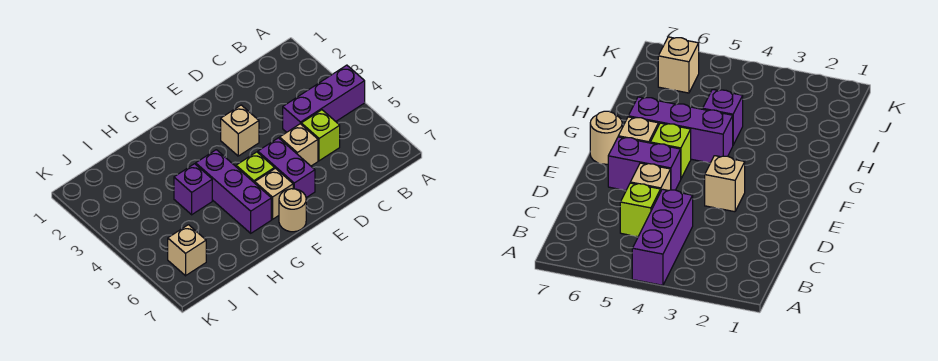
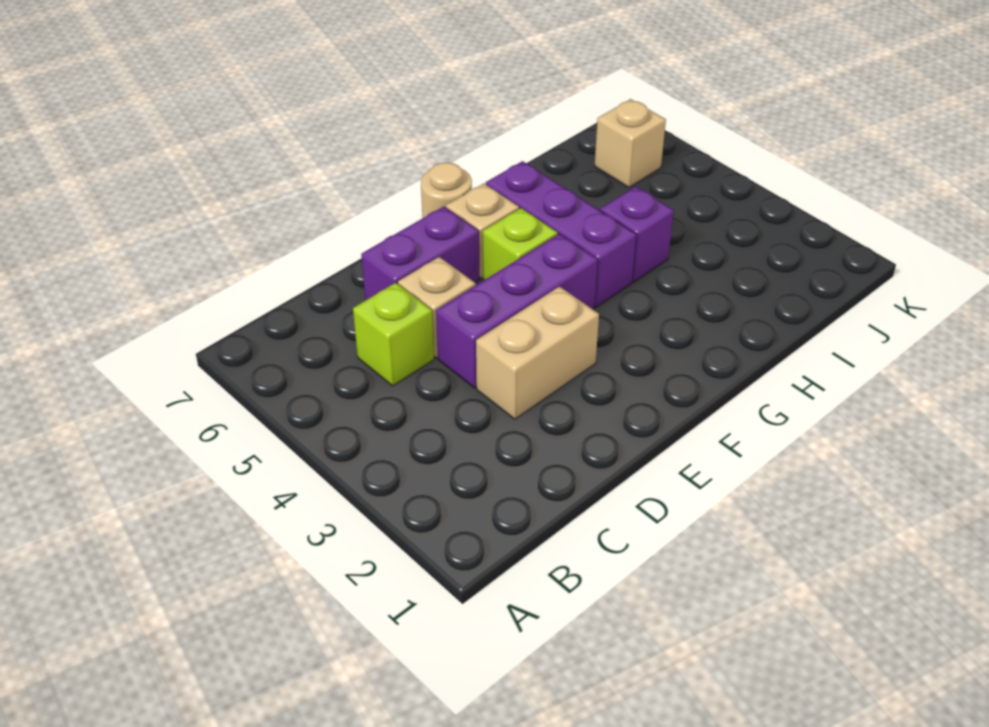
purple brick A4:C4 level 1 -> purple brick D4:F4 level 1
tan brick E3 level 1 -> tan brick D3:E3 level 1
purple brick E5:E6 level 1 -> purple brick D6:E6 level 1

